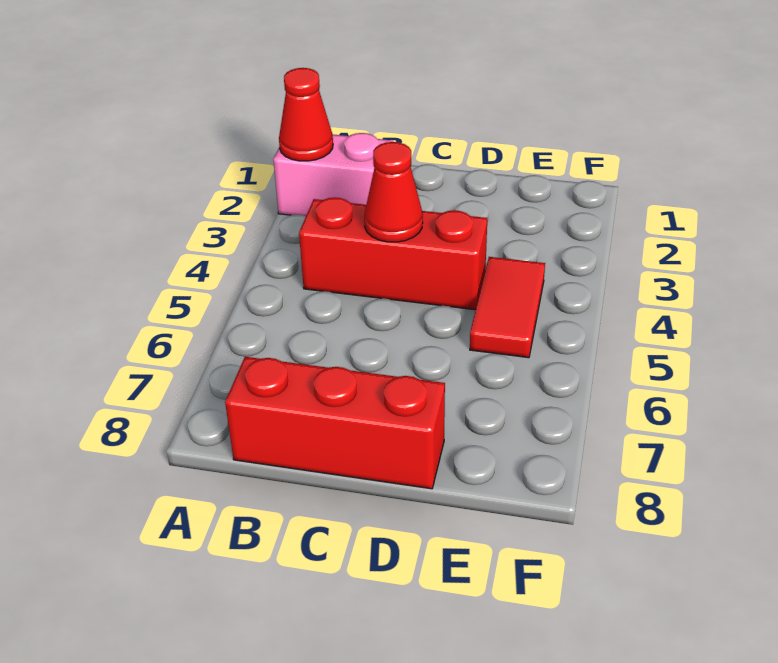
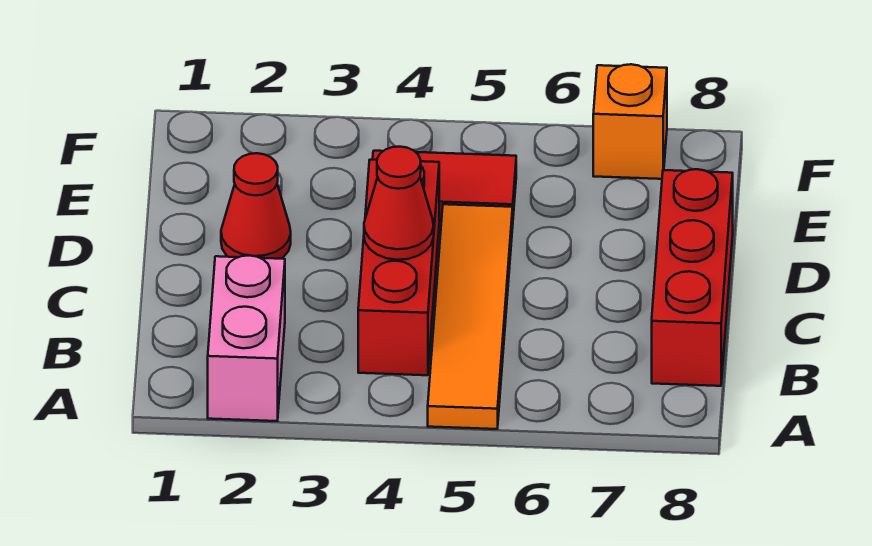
red cone A2 level 2 -> red cone D2 level 1
none -> orange tile A5:D5 level 1
none -> orange brick F7 level 1

